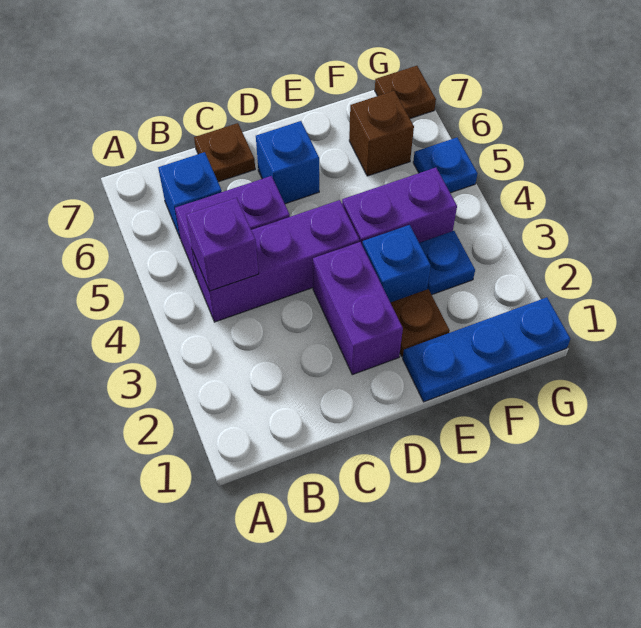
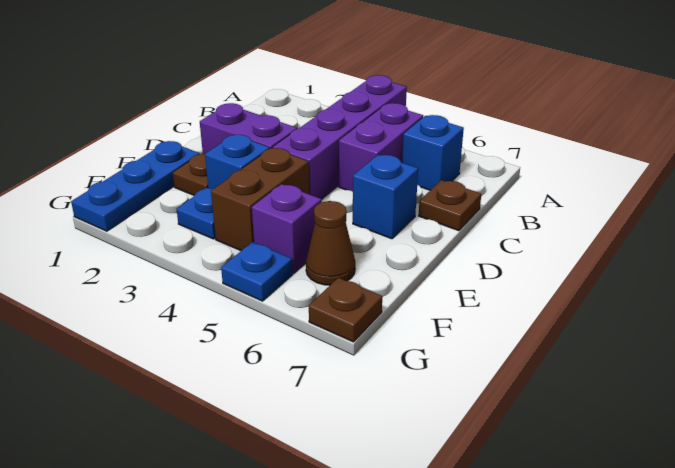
purple brick B4:D4 level 1 -> purple brick A4:D4 level 1
purple brick B4 level 2 -> purple brick F5 level 1
purple brick E4:F4 level 1 -> brown brick E4:F4 level 1
brown brick F6 level 1 -> brown cone F6 level 1

